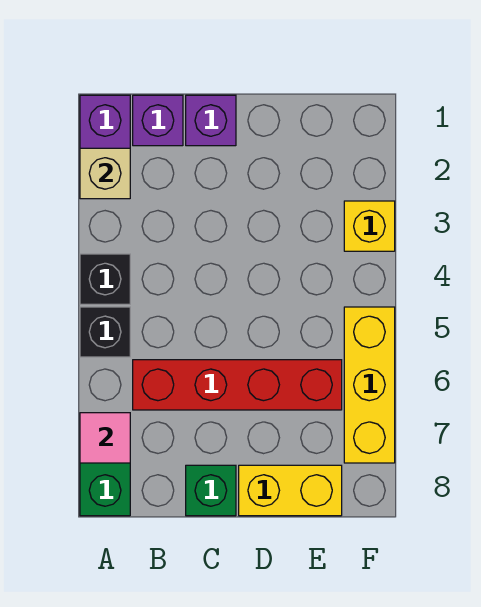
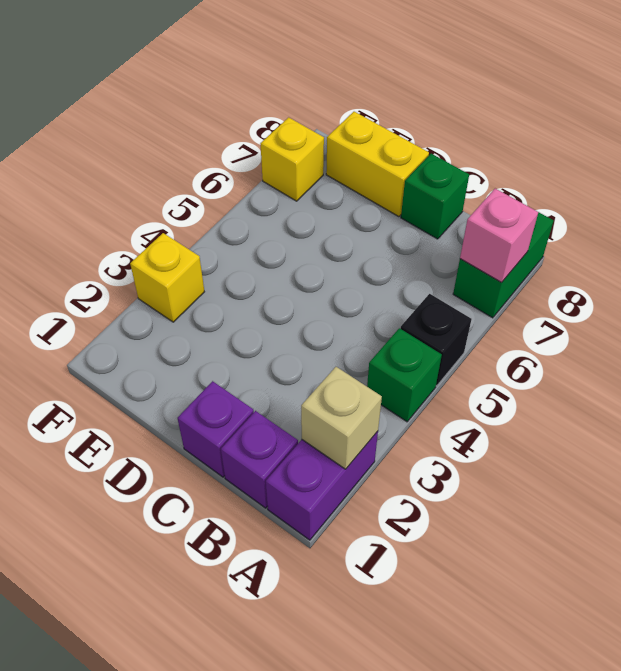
black brick A4 level 1 -> green brick A4 level 1
pink tile A7 level 2 -> pink brick A7 level 2
red brick B6:E6 level 1 -> none
yellow brick F5:F7 level 1 -> yellow brick F7 level 1

